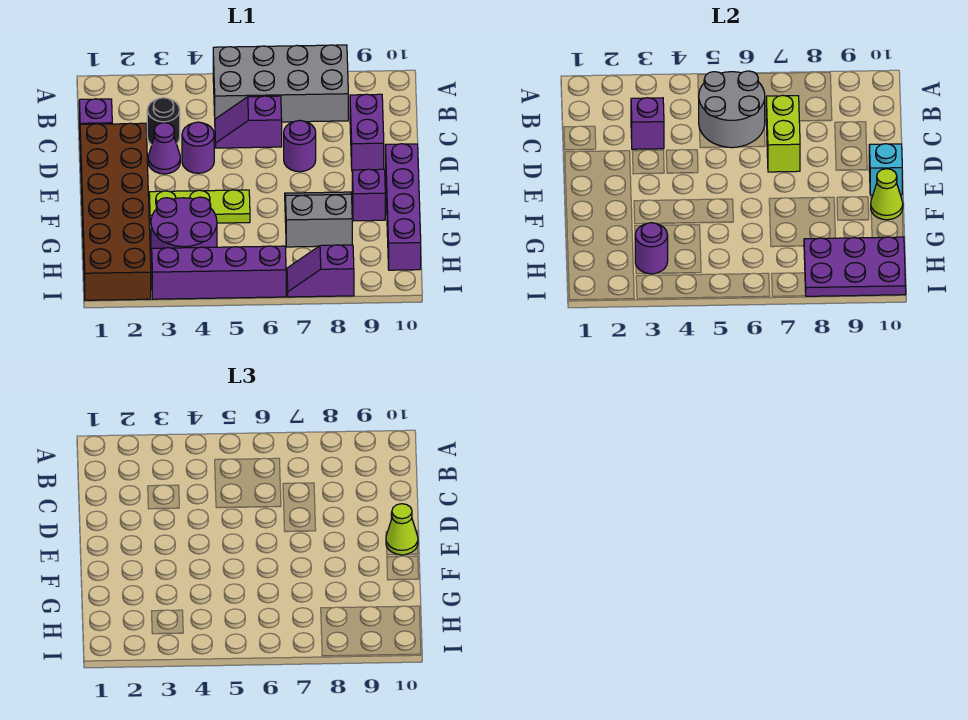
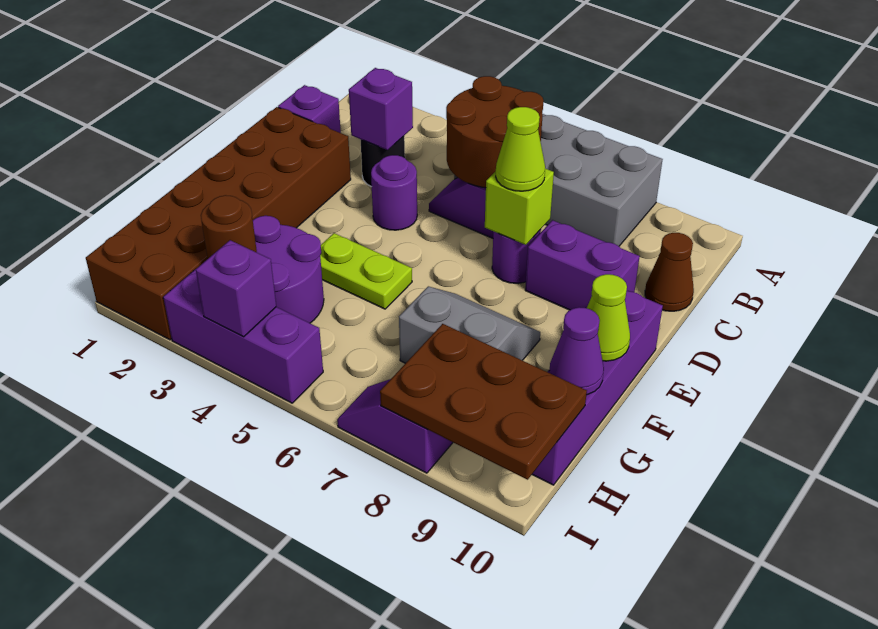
grey round brick B5:C6 level 2 -> brown round brick B5:C6 level 2
lime brick C7:D7 level 2 -> lime brick D7 level 2
purple brick C9:D9 level 1 -> purple brick D8:D9 level 1
none -> brown cone C10 level 1
purple cone D3 level 1 -> purple cone G10 level 2
cyan brick E10 level 2 -> none
lime cone E10 level 3 -> lime cone D7 level 3
lime plate F3:F5 level 1 -> lime plate F4:F5 level 1
purple brick F9 level 1 -> purple brick I4 level 2
purple round brick H3 level 2 -> brown round brick H3 level 2
purple plate H8:I10 level 2 -> brown plate H8:I10 level 2
purple brick I3:I6 level 1 -> purple brick I3:I5 level 1

